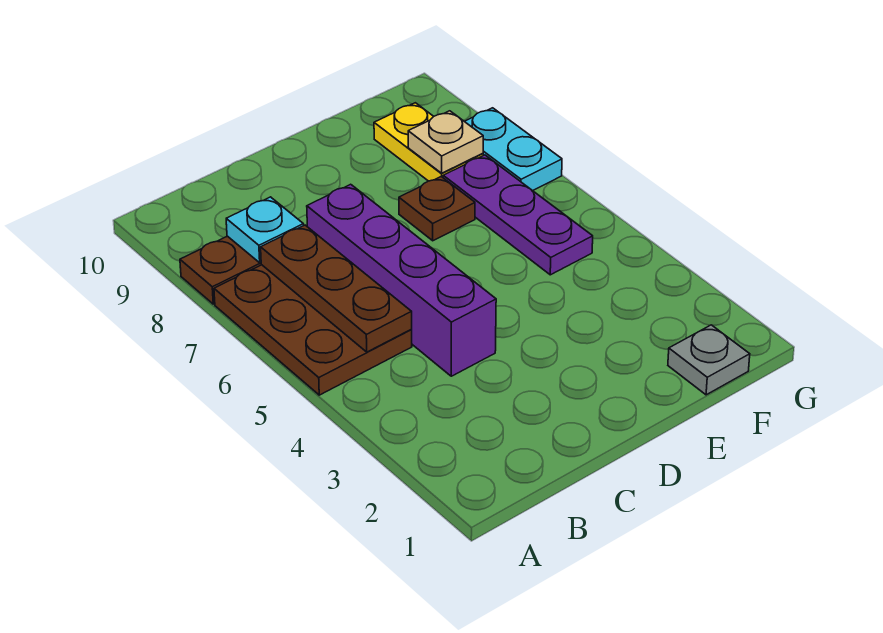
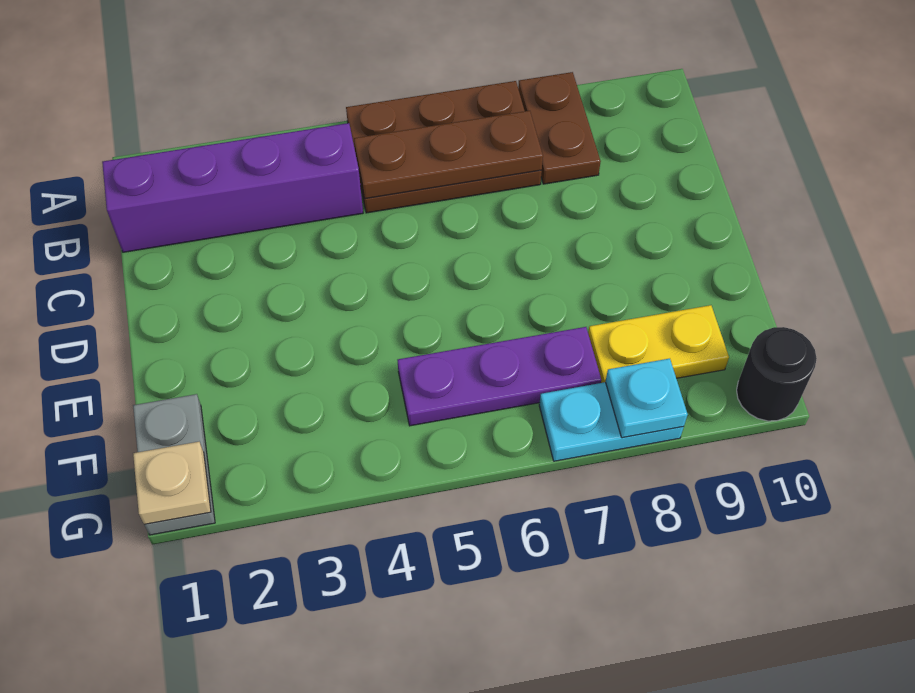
cyan plate B8 level 2 -> cyan plate G8 level 2
purple brick C4:C7 level 1 -> purple brick B1:B4 level 1
brown plate E7 level 1 -> none
grey plate F1 level 1 -> grey plate F1:G1 level 1
tan plate F8 level 2 -> tan plate G1 level 2
none -> black round brick G10 level 1

